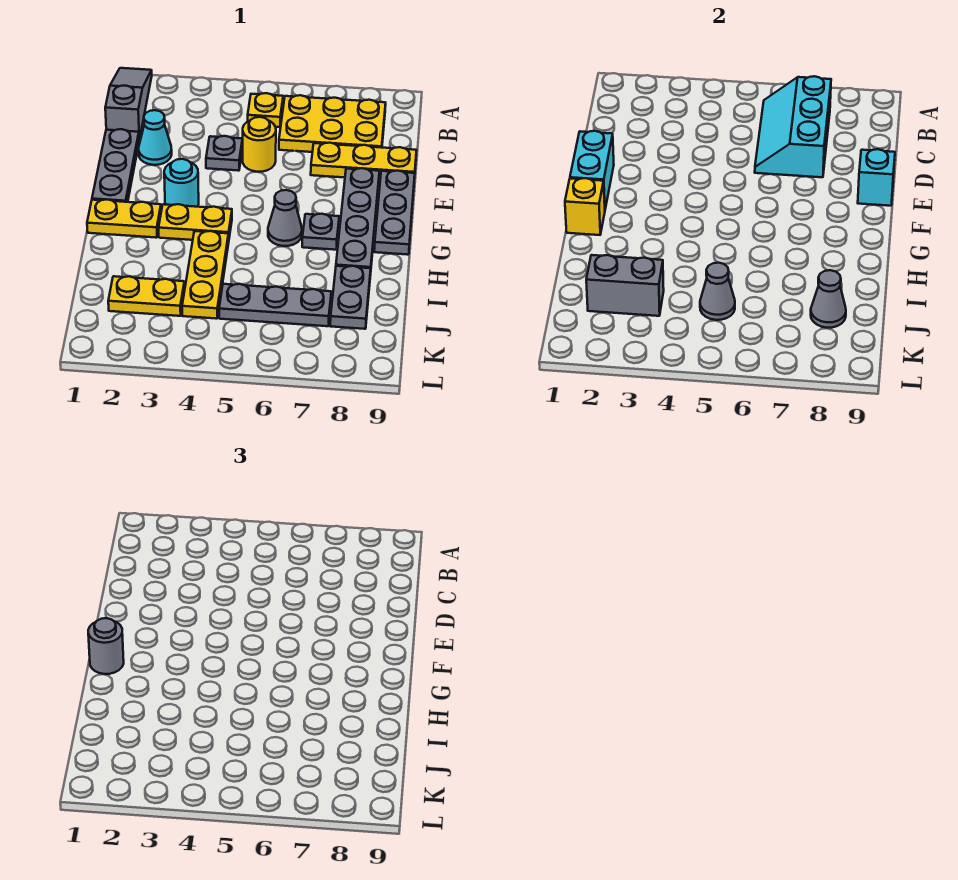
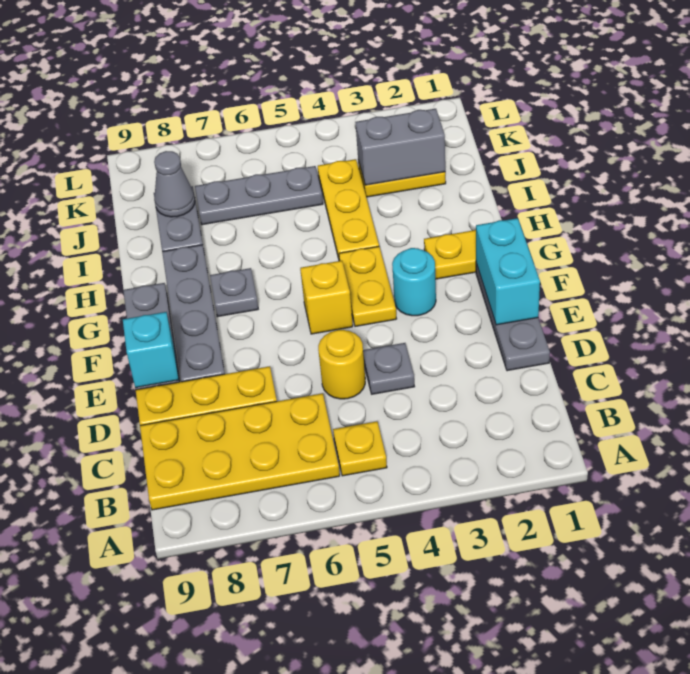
grey slope A1:C1 level 1 top C -> none
yellow plate B6:C8 level 1 -> yellow plate B6:C9 level 1
cyan slope B6:D7 level 2 top 7 -> none
cyan cone D2 level 1 -> none
yellow brick G1 level 2 -> yellow brick F5 level 1
grey round brick G1 level 3 -> none
yellow plate G3:G4 level 1 -> yellow plate F4:G4 level 1
grey cone G6 level 1 -> none
grey cone J5 level 2 -> none

